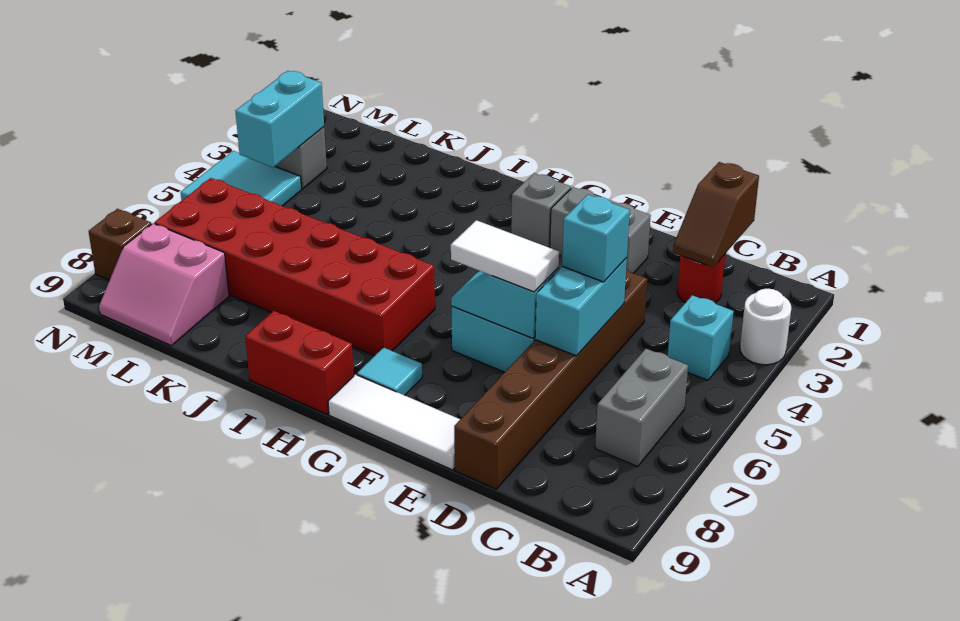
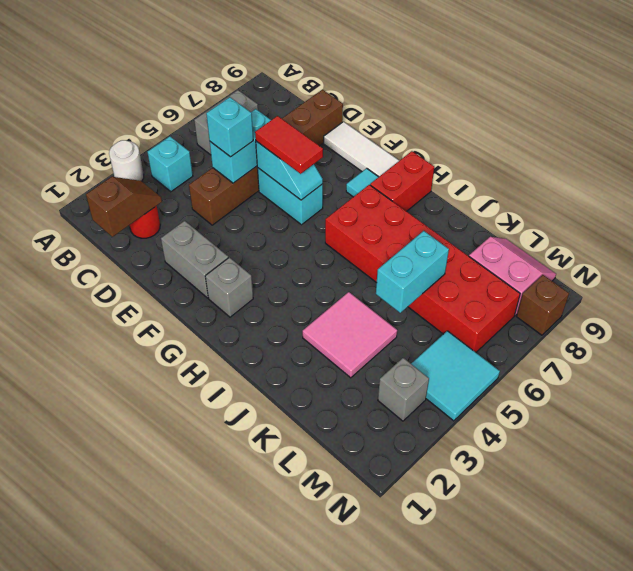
white tile E6:F6 level 3 -> red tile E6:F6 level 3
red brick H9:I9 level 1 -> red brick H8:H9 level 1
none -> pink tile J3:K4 level 1
cyan brick M3:M4 level 2 -> cyan brick K5:K6 level 2

